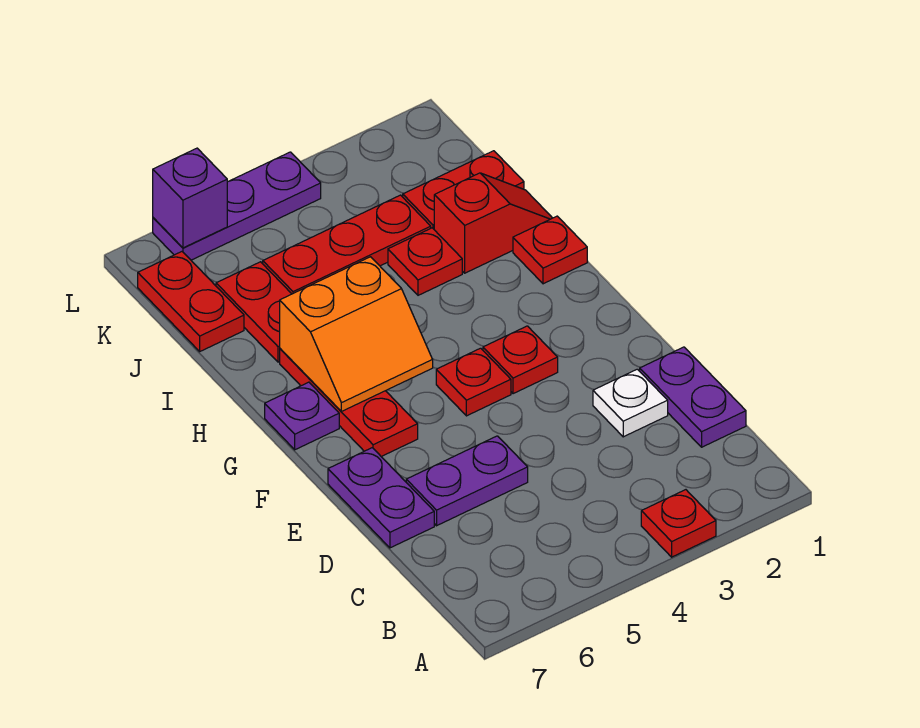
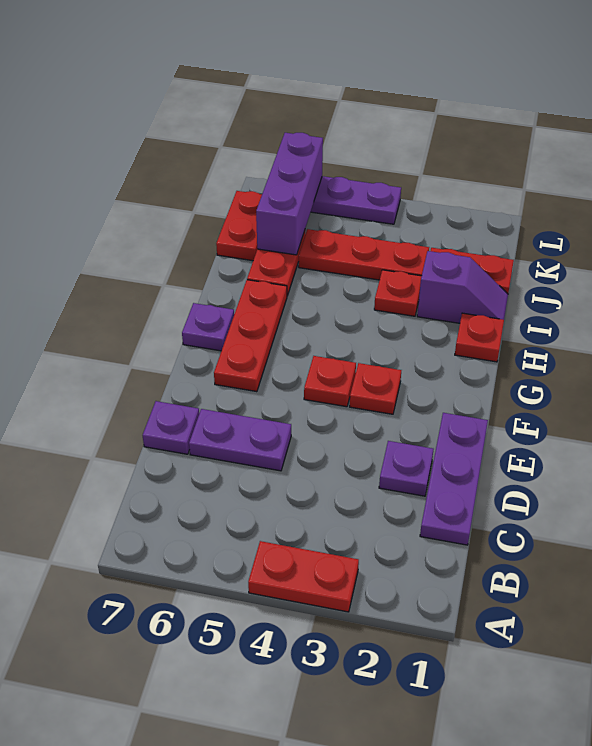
red plate A3 level 1 -> red plate A3:A4 level 1
purple plate C1:D1 level 1 -> purple plate C1:E1 level 1
white plate D2 level 1 -> purple plate D2 level 1
purple plate D7:E7 level 1 -> purple plate D7 level 1
orange slope G5:H6 level 2 top H -> none
red slope I1:I2 level 1 top 2 -> purple slope I1:I2 level 1 top 2
purple brick L6 level 2 -> purple brick J6:L6 level 2

